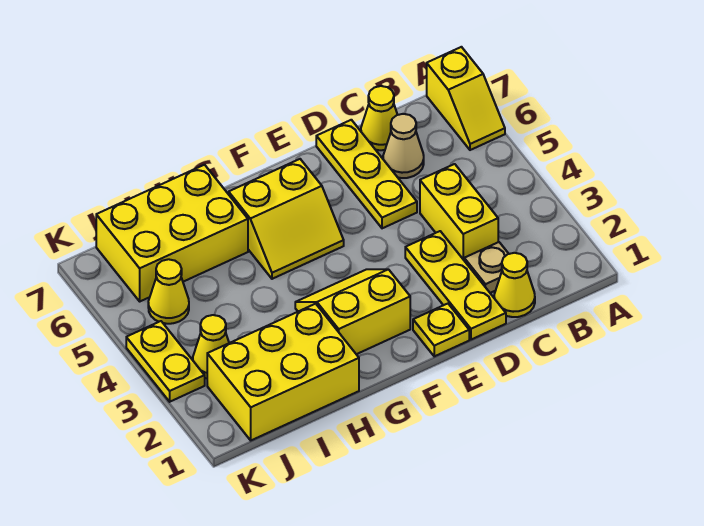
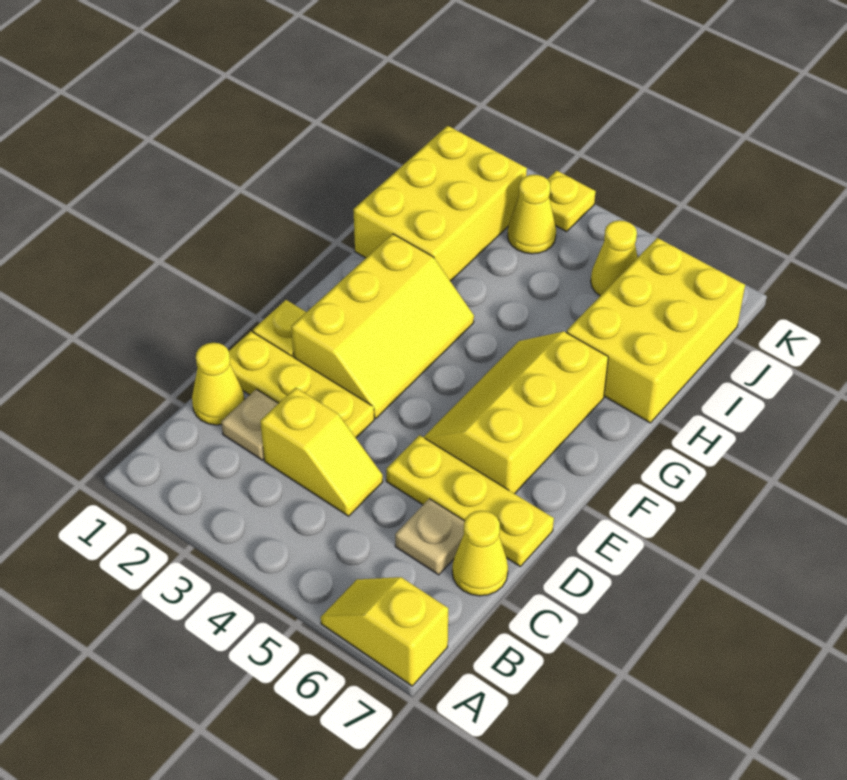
yellow brick C3:C4 level 1 -> yellow slope C3:C4 level 1 top 3
tan cone C6 level 1 -> tan plate C6 level 1
yellow slope F2:G3 level 1 top 2 -> yellow slope E2:G3 level 1 top 2
yellow slope F5:G6 level 1 top 6 -> yellow slope E5:G6 level 1 top 6
yellow plate K3:K4 level 1 -> yellow plate K3 level 1

